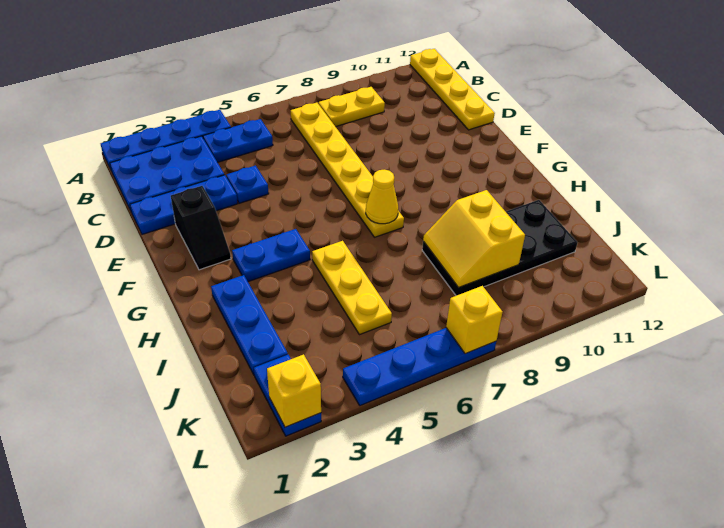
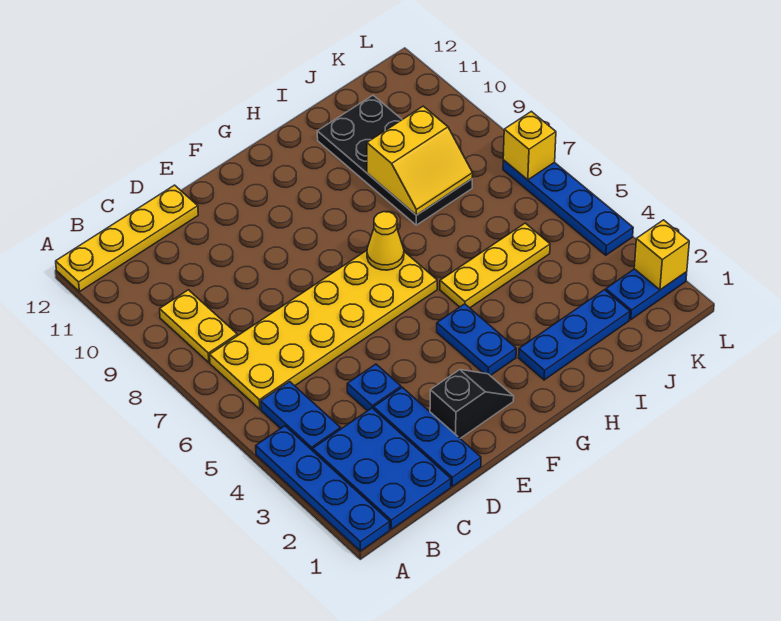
yellow plate B7:G7 level 1 -> yellow plate B6:G7 level 1

